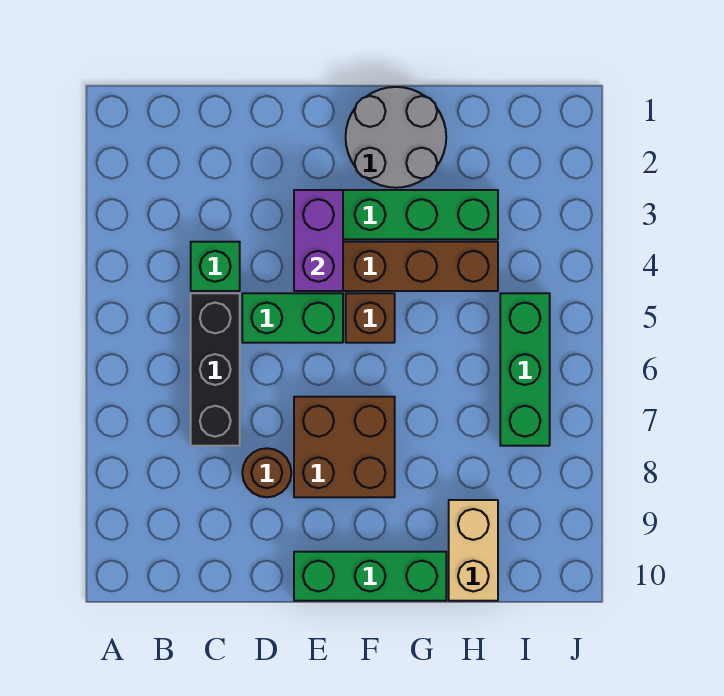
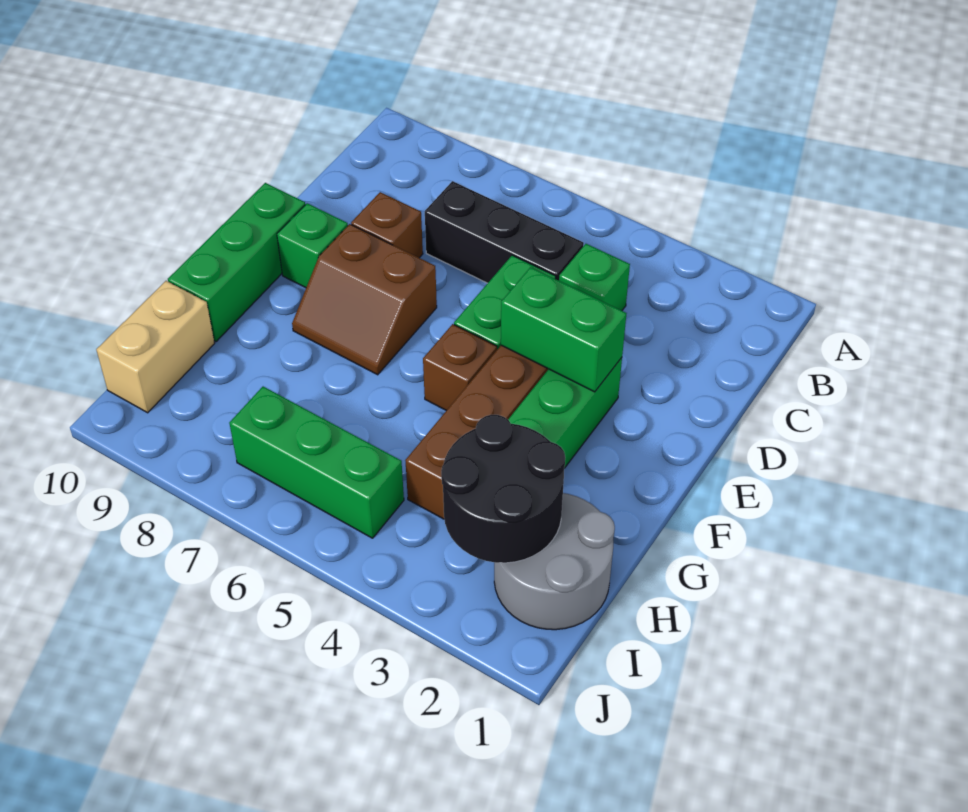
brown round brick D8 level 1 -> brown brick D8 level 1
purple brick E3:E4 level 2 -> green brick E3:E4 level 2
brown brick E7:F8 level 1 -> brown slope E7:F8 level 1 top E
none -> green brick E9 level 1
grey round brick F1:G2 level 1 -> grey round brick H1:I2 level 1
none -> black round brick H2:I3 level 2
tan brick H9:H10 level 1 -> tan brick H10:I10 level 1

